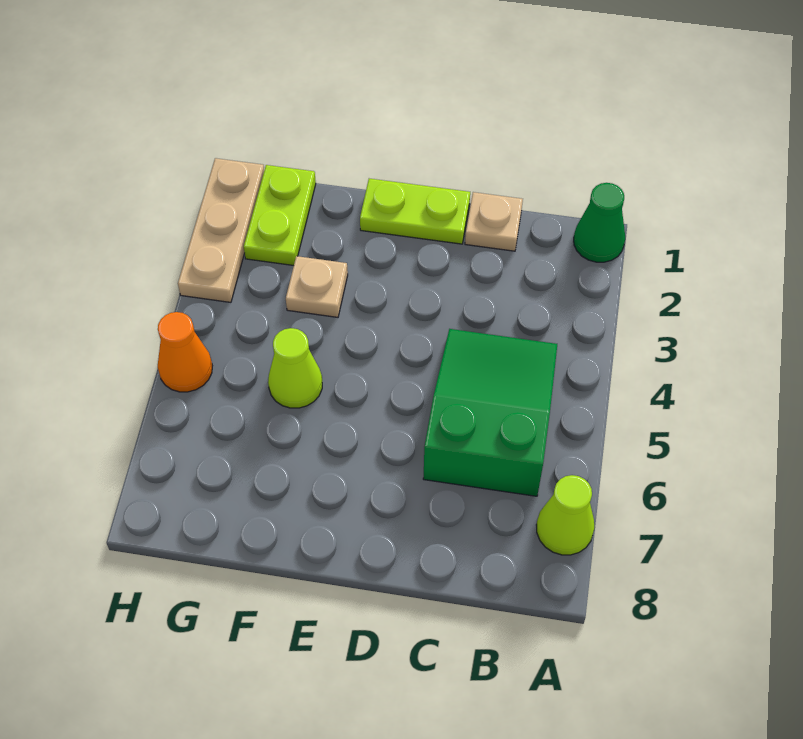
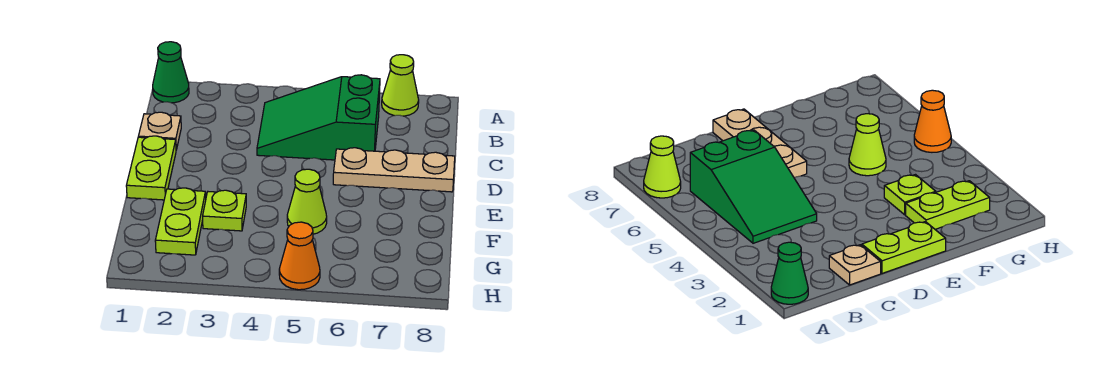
tan plate F3 level 1 -> lime plate F3 level 1
lime plate G1:G2 level 1 -> lime plate F2:G2 level 1
tan plate H1:H3 level 1 -> tan plate D6:D8 level 1

